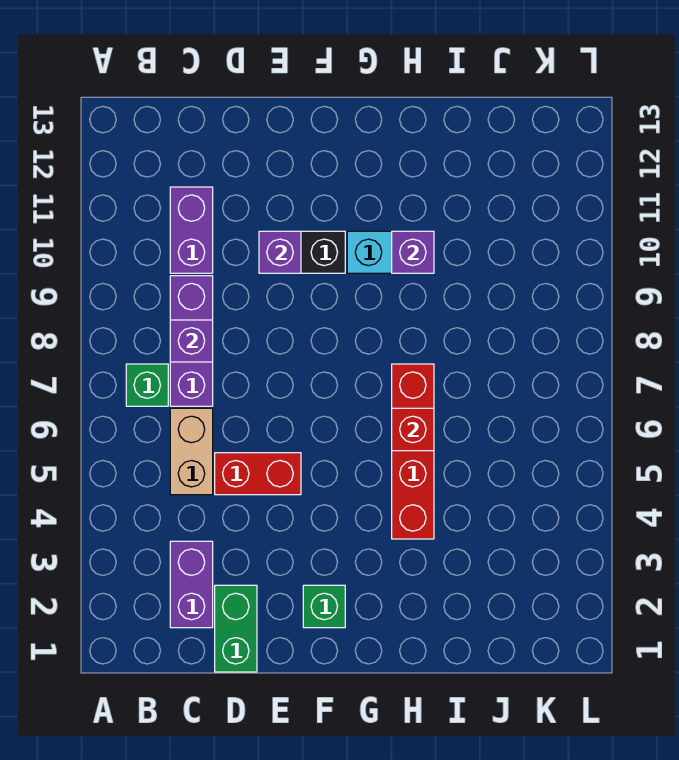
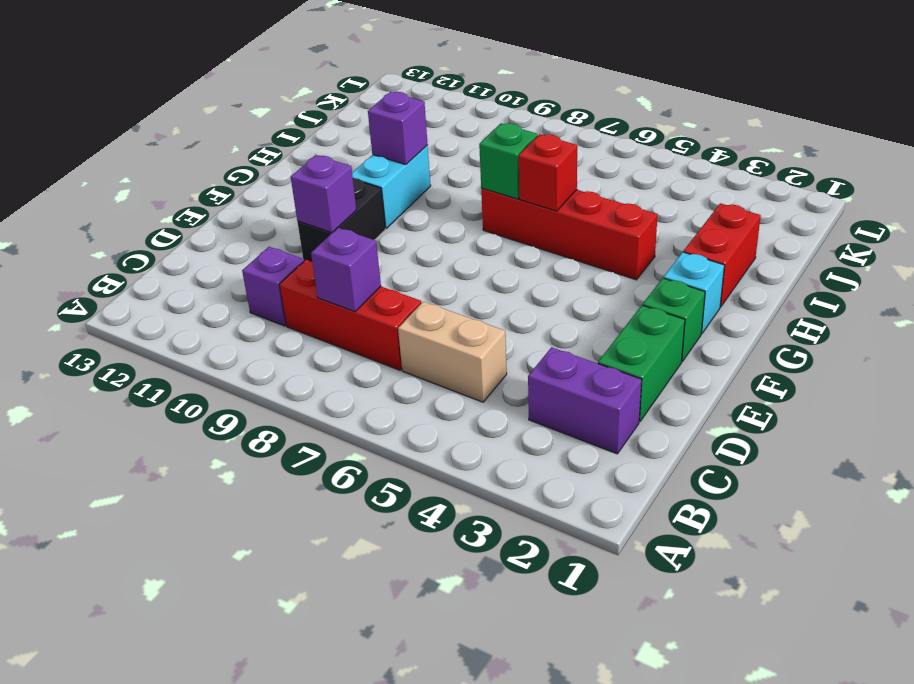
green brick B7 level 1 -> green brick H7 level 2
purple brick C7:C9 level 1 -> red brick C7:C9 level 1
purple brick C10:C11 level 1 -> purple brick C10 level 1
green brick D1:D2 level 1 -> green brick D2:E2 level 1
red brick D5:E5 level 1 -> red brick H2:I2 level 1
none -> cyan brick G2 level 1

